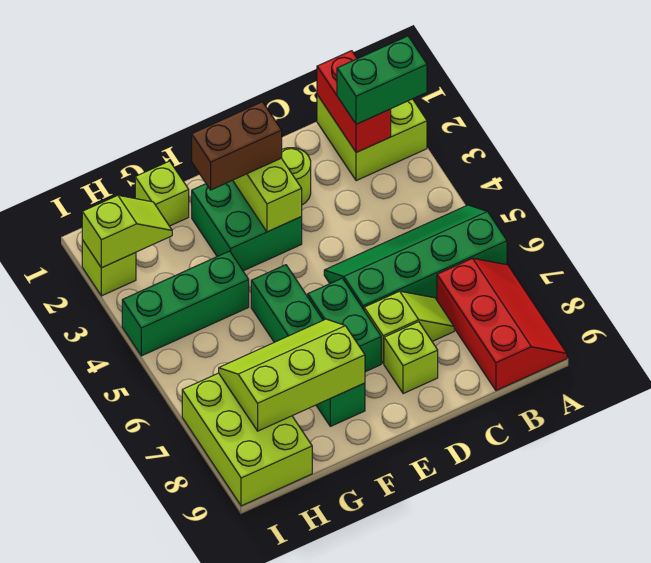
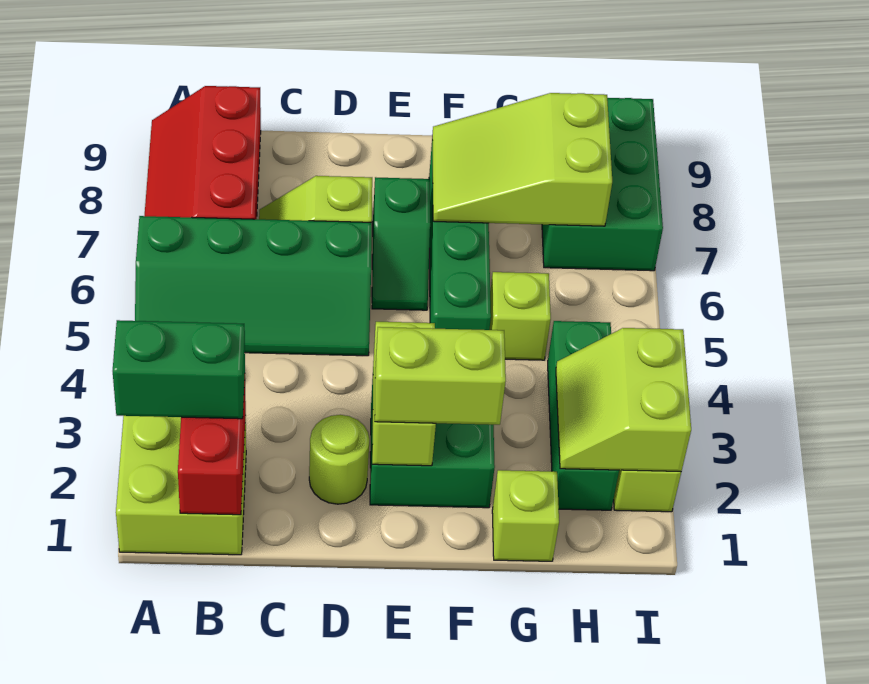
lime brick D8 level 1 -> lime brick G5 level 1
brown brick E2:F2 level 3 -> lime brick E2:F2 level 3
green brick E6:E7 level 1 -> green slope E6:E7 level 1 top 7
lime slope F7:H8 level 2 top 8 -> lime slope F7:H8 level 2 top H
green brick G4:I4 level 1 -> green brick H2:H4 level 1
lime slope H2:I2 level 2 top I -> lime slope H2:I3 level 2 top I
lime brick H7:I9 level 1 -> green brick H7:I9 level 1

